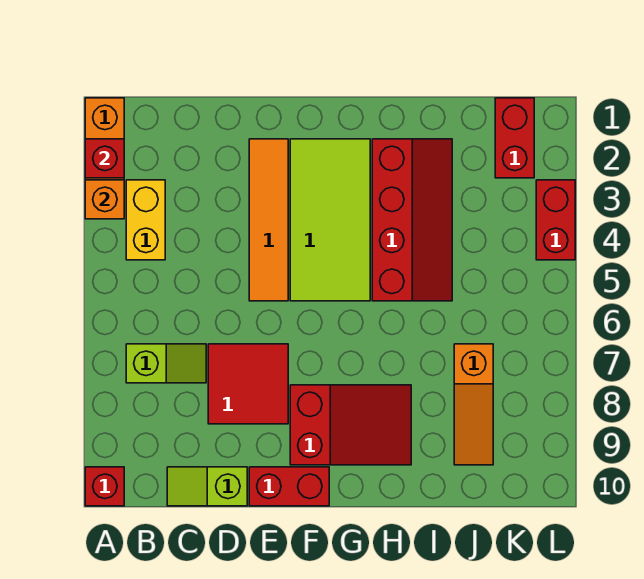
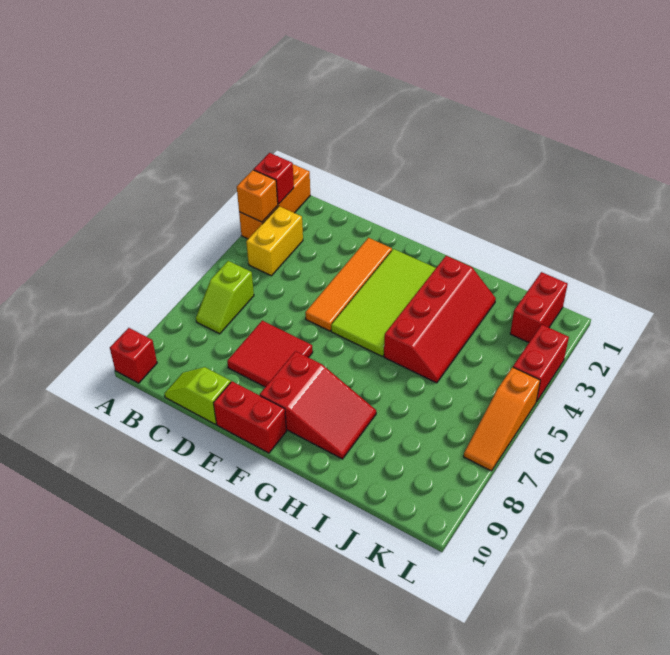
lime slope B7:C7 level 1 top B -> lime slope B6:B7 level 1 top 6
orange slope J7:J9 level 1 top 7 -> orange slope L5:L7 level 1 top 5

